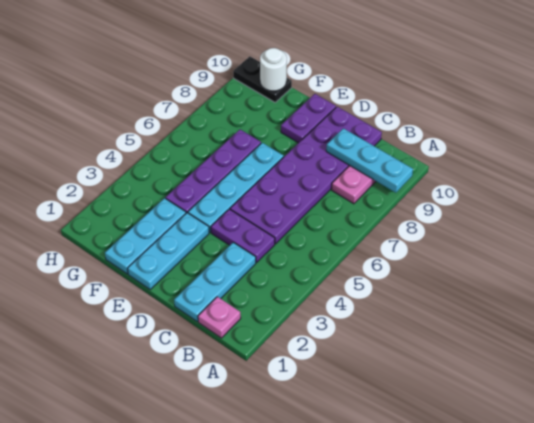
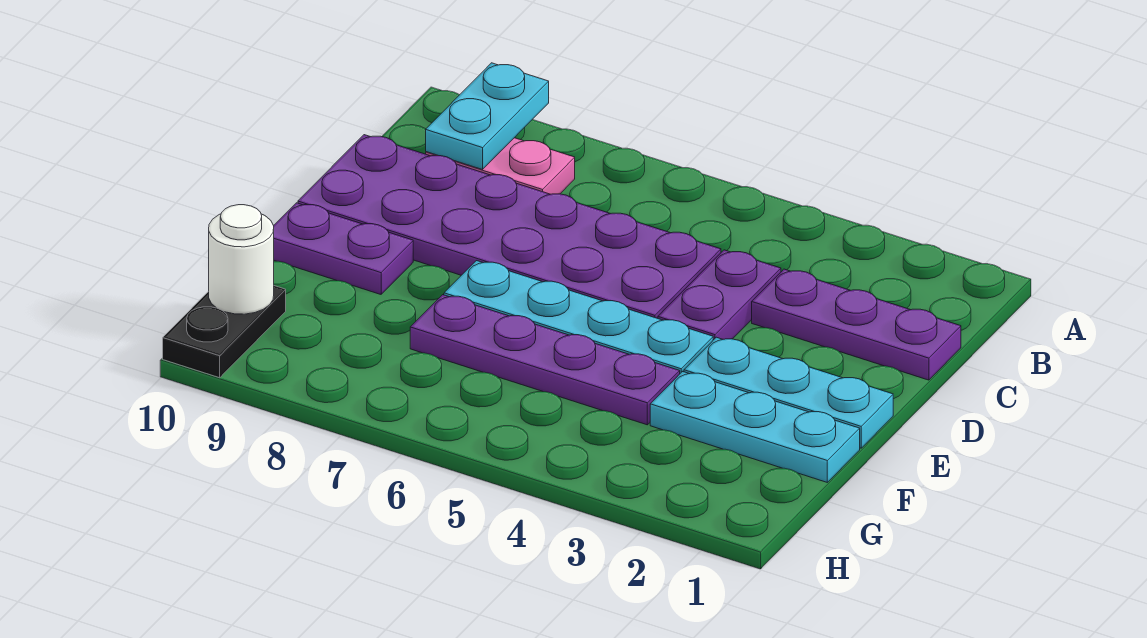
cyan plate A9:C9 level 2 -> cyan plate A9:B9 level 2
pink plate B1 level 1 -> none
cyan plate C1:C3 level 1 -> purple plate C1:C3 level 1

